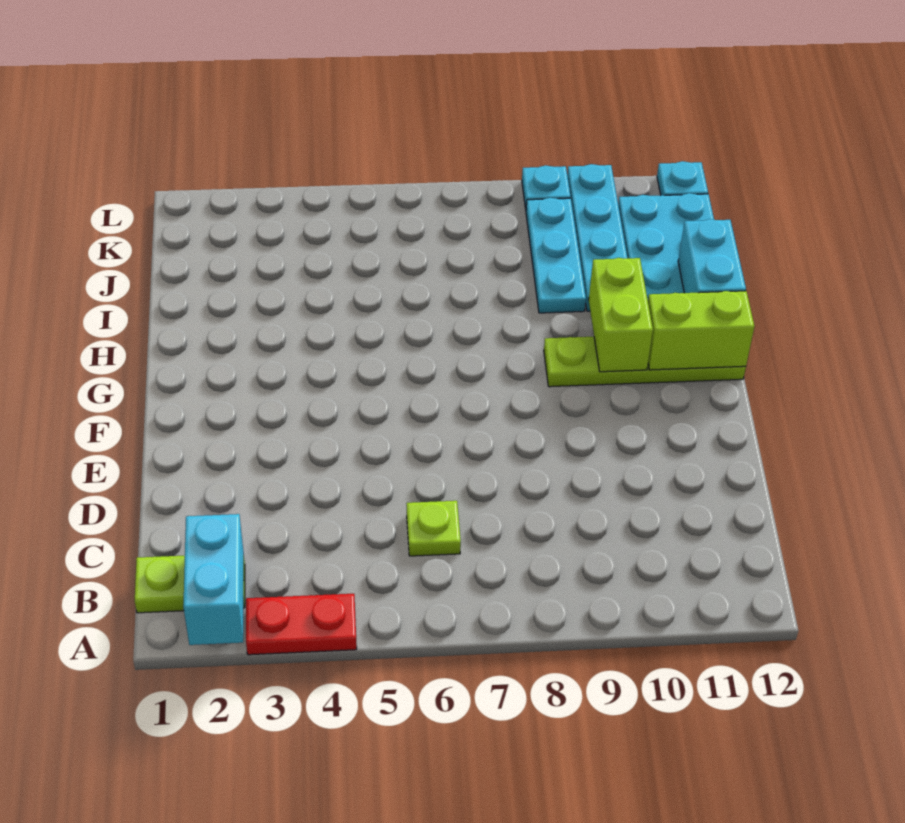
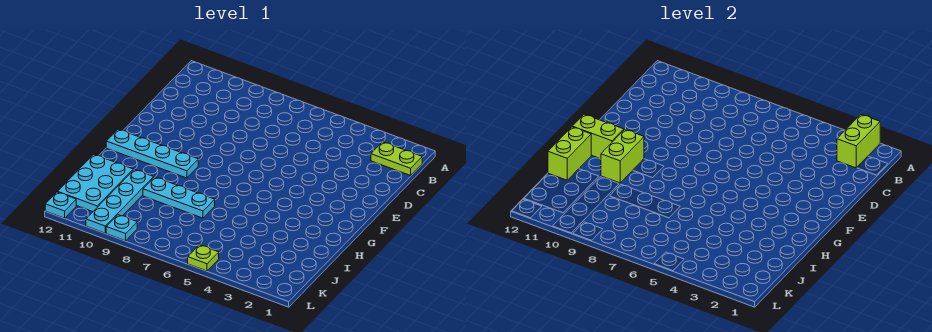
cyan brick A2:B2 level 2 -> lime brick A2:B2 level 2
red plate A3:A4 level 1 -> none
lime plate C6 level 1 -> lime plate L5 level 1
lime plate G9:G12 level 1 -> cyan plate G9:G12 level 1
cyan brick H12:I12 level 2 -> lime brick H12:I12 level 2
cyan plate I9:K9 level 1 -> cyan plate I7:I9 level 1

